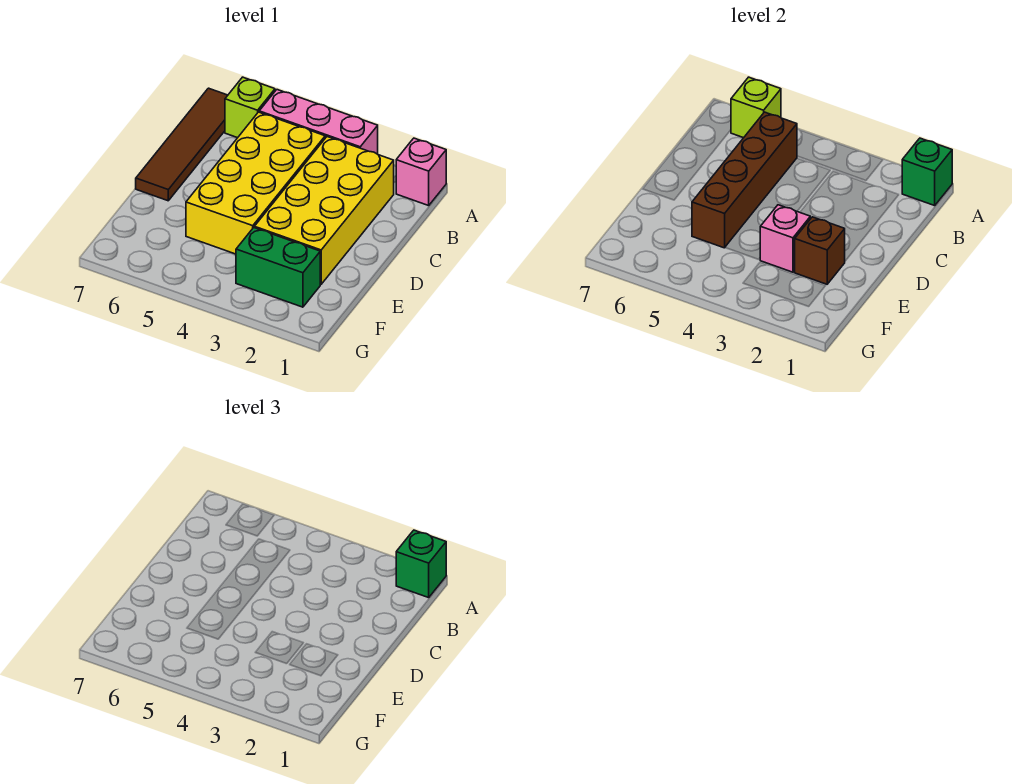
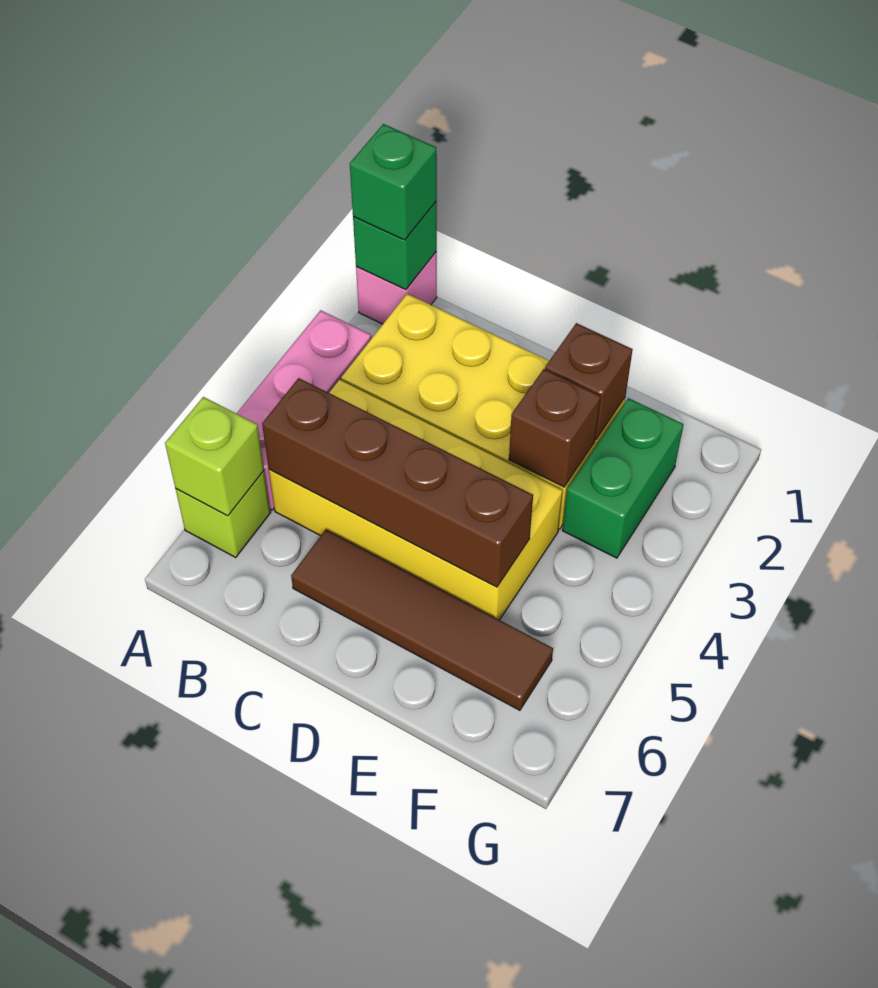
brown tile A7:D7 level 1 -> brown tile C6:F6 level 1
pink brick E3 level 2 -> brown brick E3 level 2

